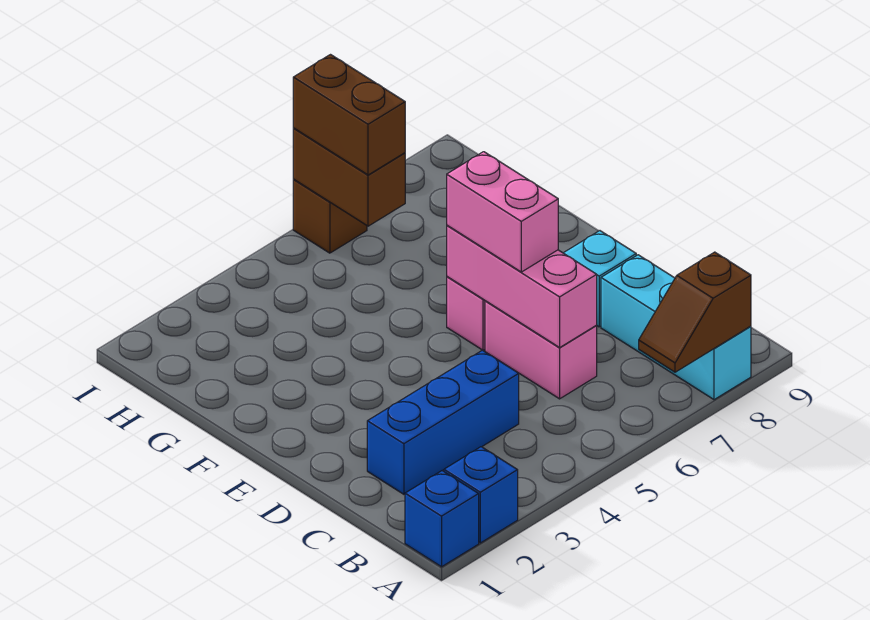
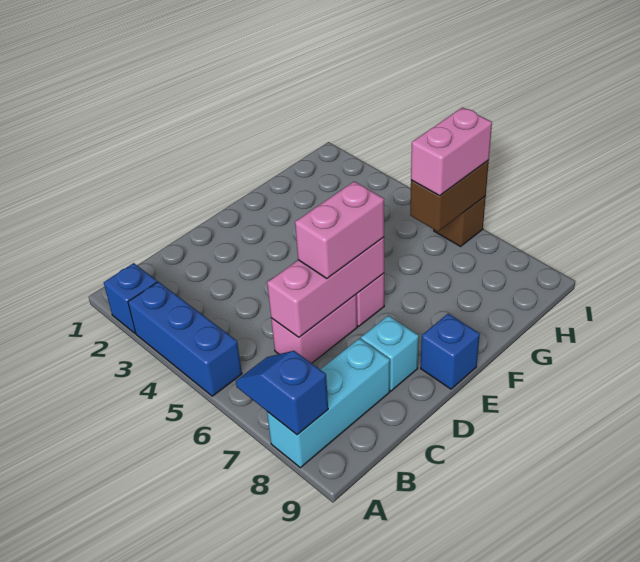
blue brick A1 level 1 -> blue brick E9 level 1
brown slope A7:A8 level 2 top 8 -> blue slope A7:A8 level 2 top 8
blue brick C2:C4 level 1 -> blue brick A3:A5 level 1
brown brick H6:I6 level 3 -> pink brick H6:I6 level 3

